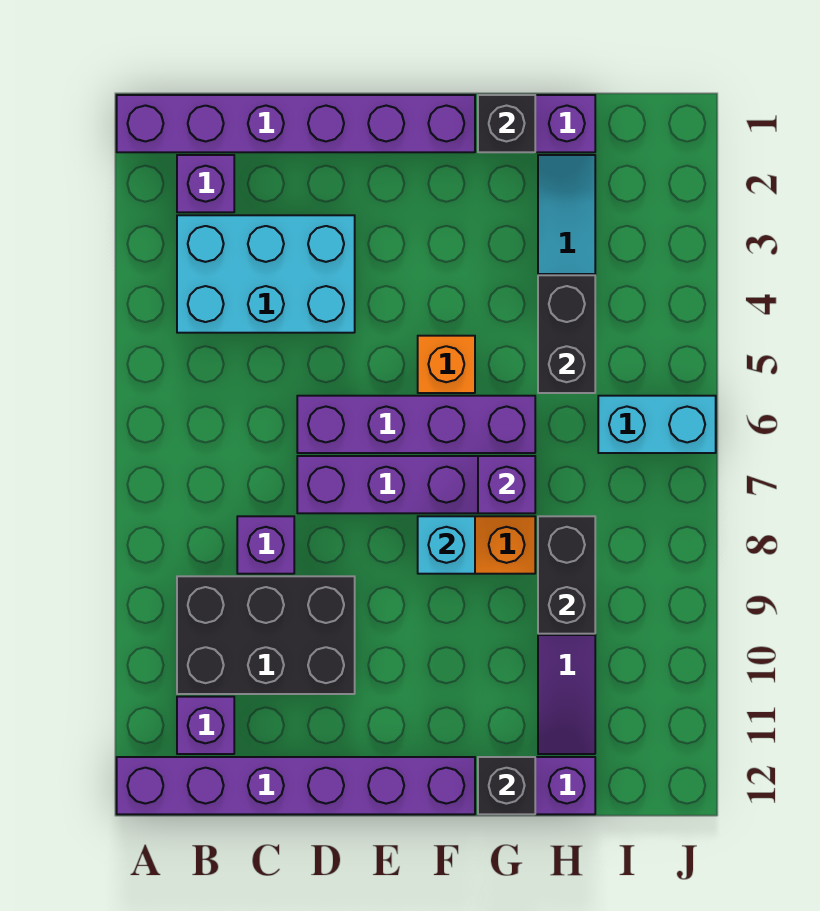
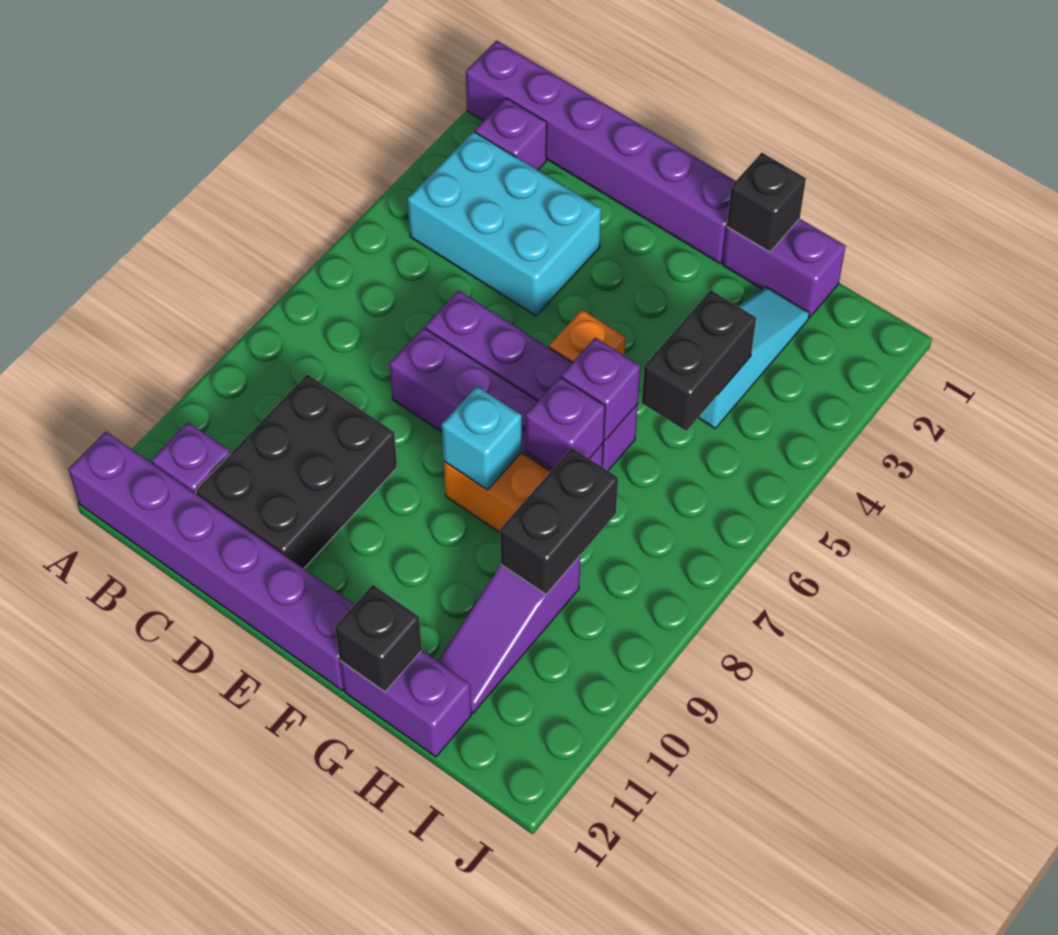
black brick B9:D10 level 1 -> black brick C9:D11 level 1
purple brick C8 level 1 -> purple brick G6 level 2
cyan brick I6:J6 level 1 -> none

